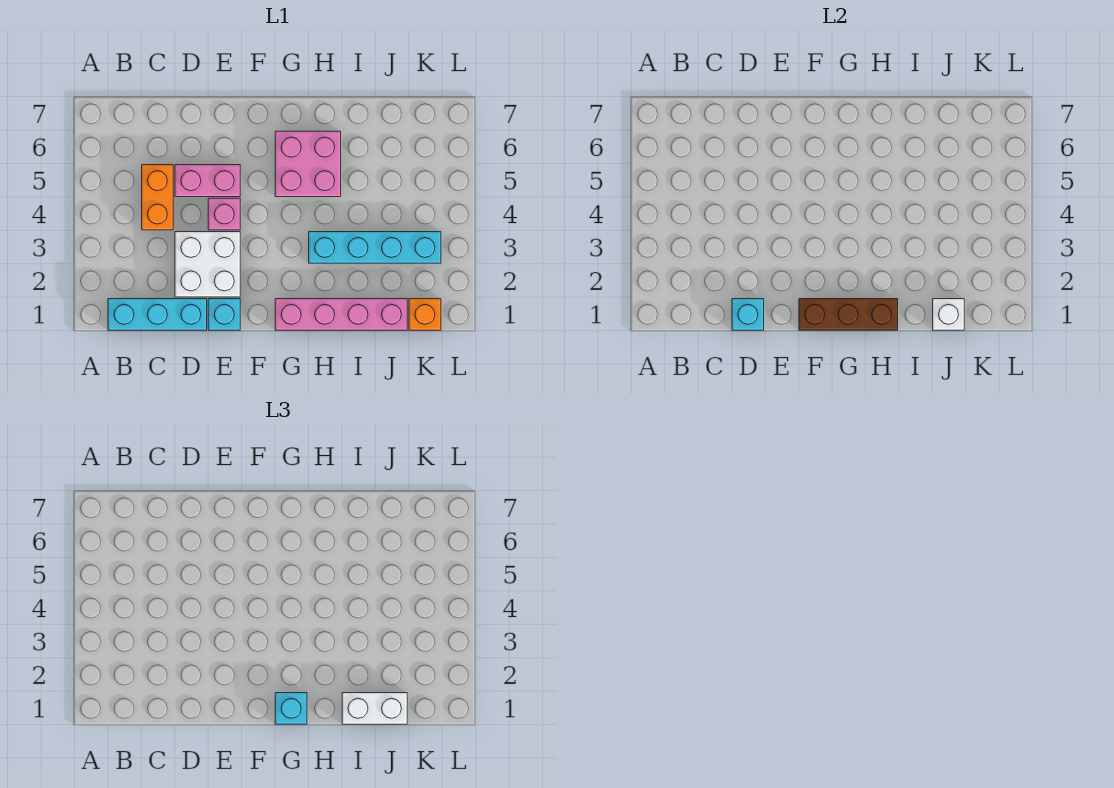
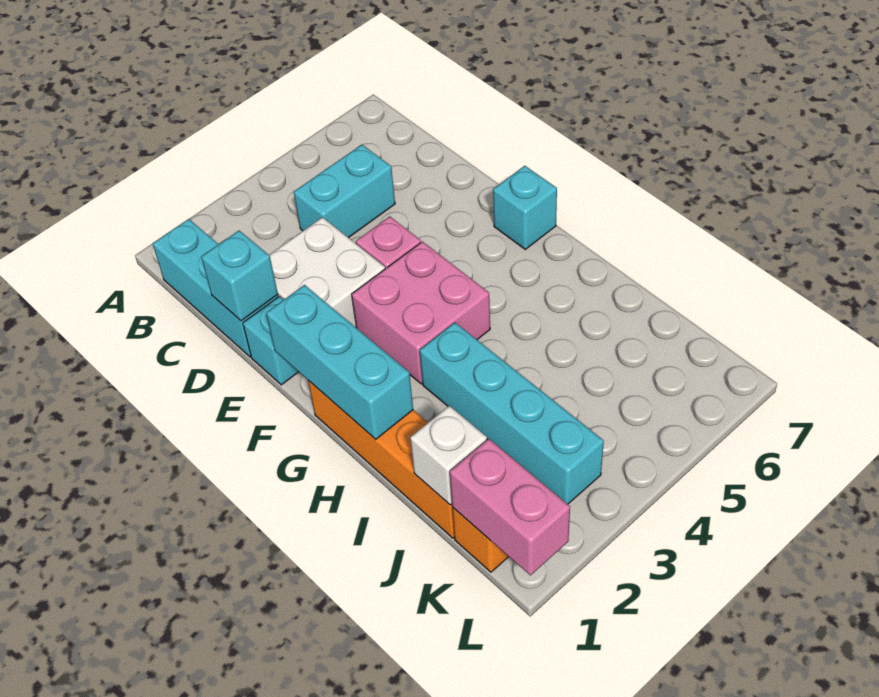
orange brick C4:C5 level 1 -> cyan brick C4:C5 level 1
pink brick D5:E5 level 1 -> pink brick K1:L1 level 2
brown brick F1:H1 level 2 -> cyan brick F1:H1 level 2
pink brick G1:J1 level 1 -> orange brick G1:J1 level 1
cyan brick G1 level 3 -> cyan brick F7 level 1
pink brick G5:H6 level 1 -> pink brick F3:G4 level 1
white brick I1:J1 level 3 -> none

